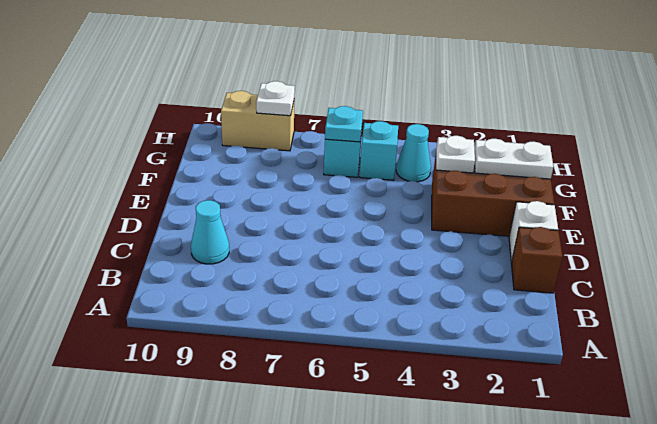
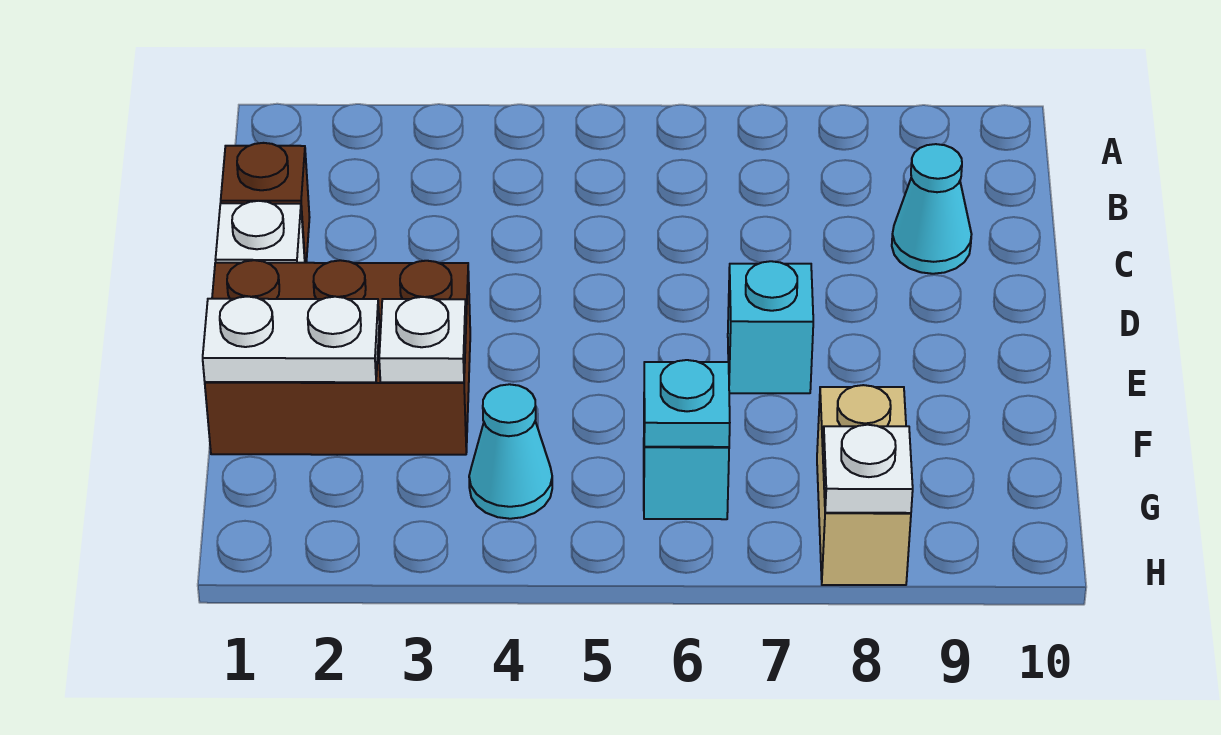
cyan brick G5 level 1 -> cyan brick E7 level 1
tan brick H8:H9 level 1 -> tan brick G8:H8 level 1

